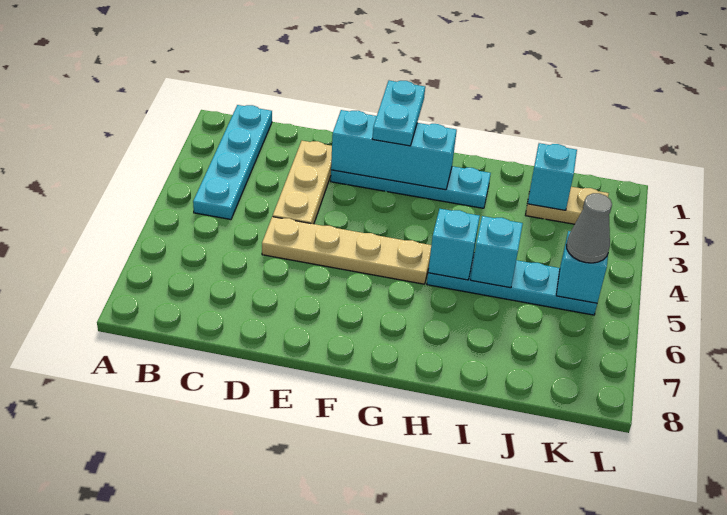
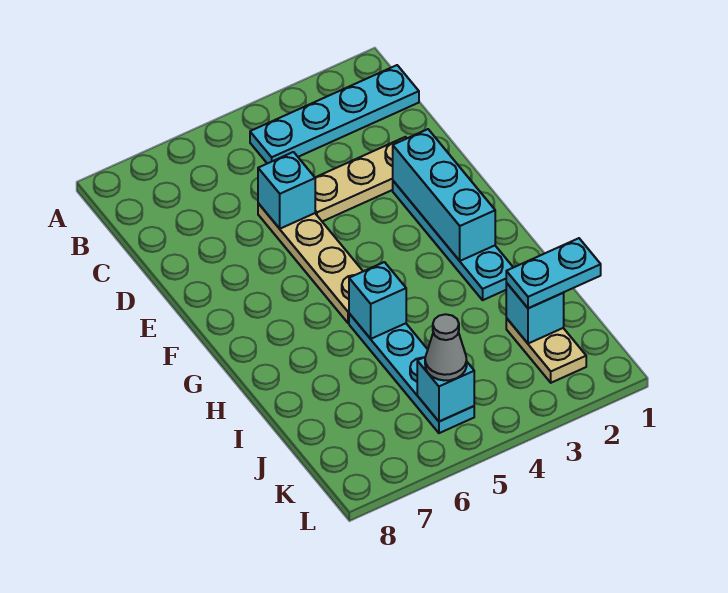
cyan plate F1:F2 level 3 -> cyan plate J1:J2 level 3
cyan brick I5 level 2 -> cyan brick D5 level 2

